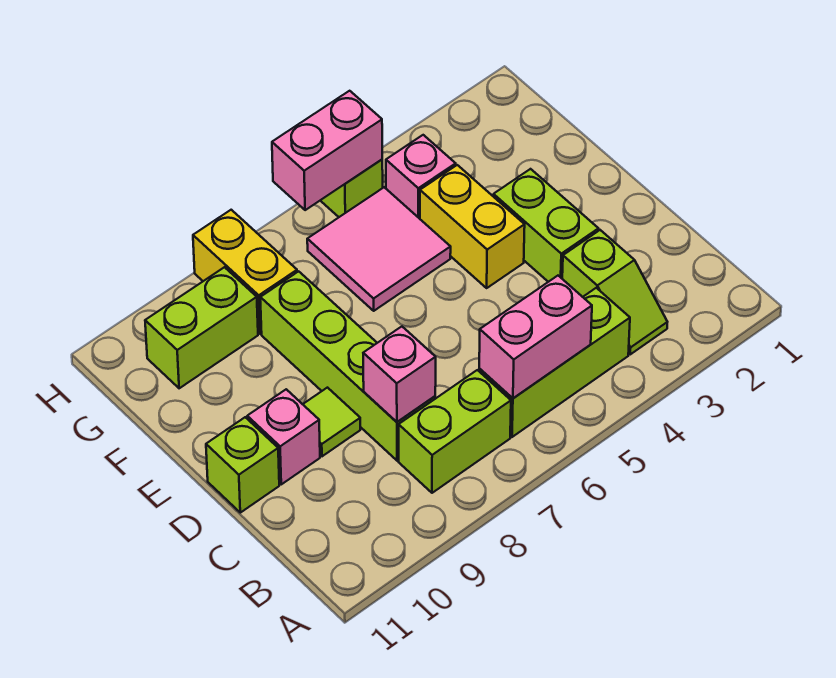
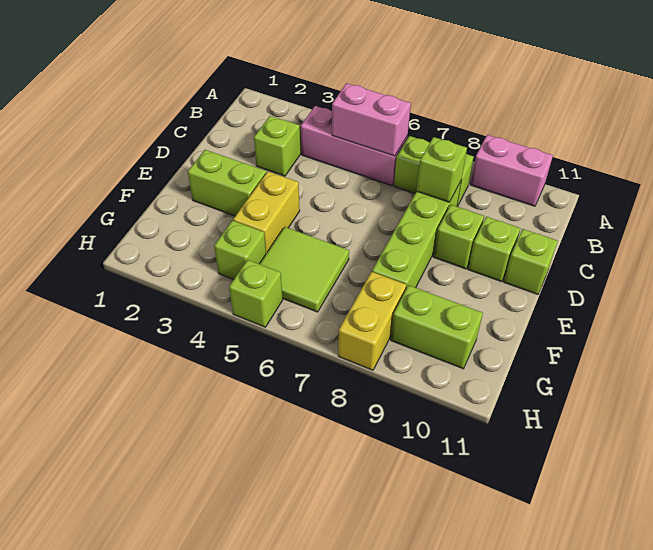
lime brick B4:B6 level 1 -> pink brick B4:B6 level 1
pink brick C8 level 2 -> lime brick C8 level 2
lime brick D3:E3 level 1 -> lime brick E2:E3 level 1
lime tile D9 level 1 -> lime brick D9 level 1
pink brick D10 level 1 -> lime brick D10 level 1
pink tile F5:G6 level 1 -> lime tile F5:G6 level 1
pink brick G4 level 1 -> lime brick G4 level 1
pink brick H5:H6 level 2 -> pink brick A9:A10 level 1

